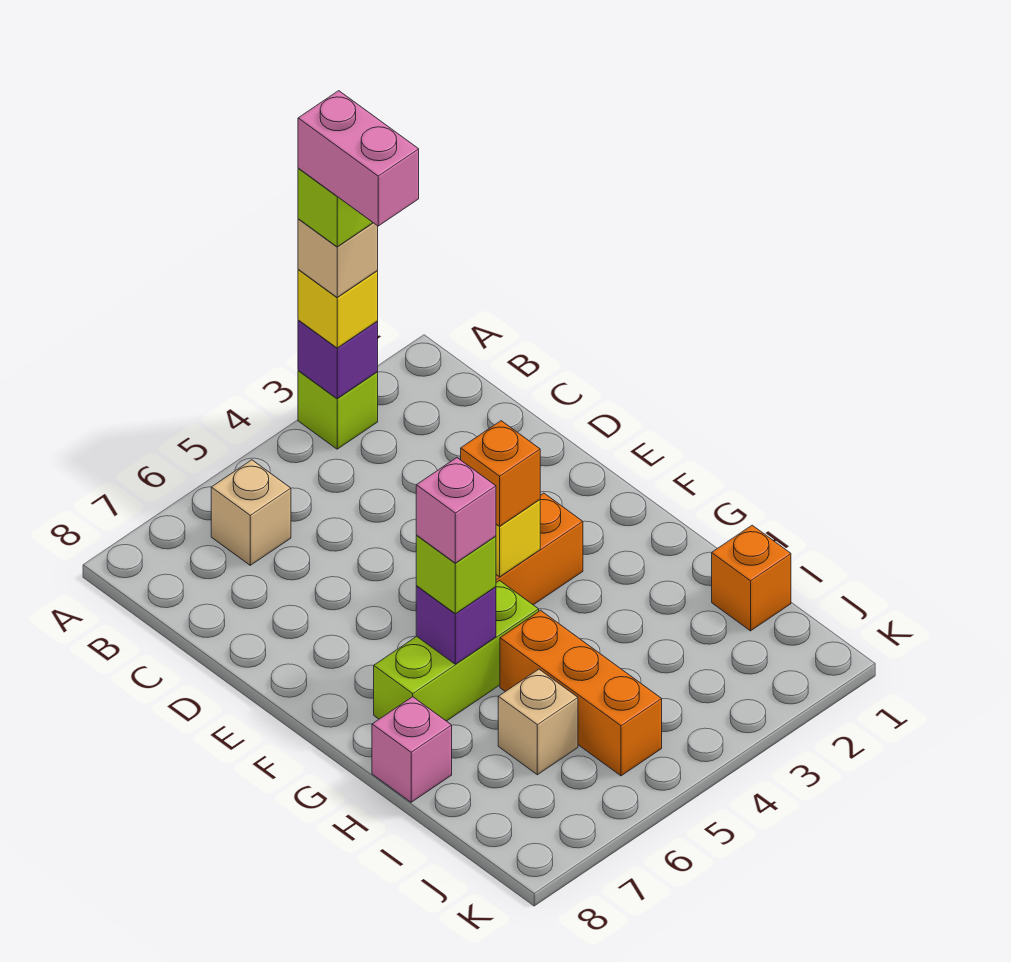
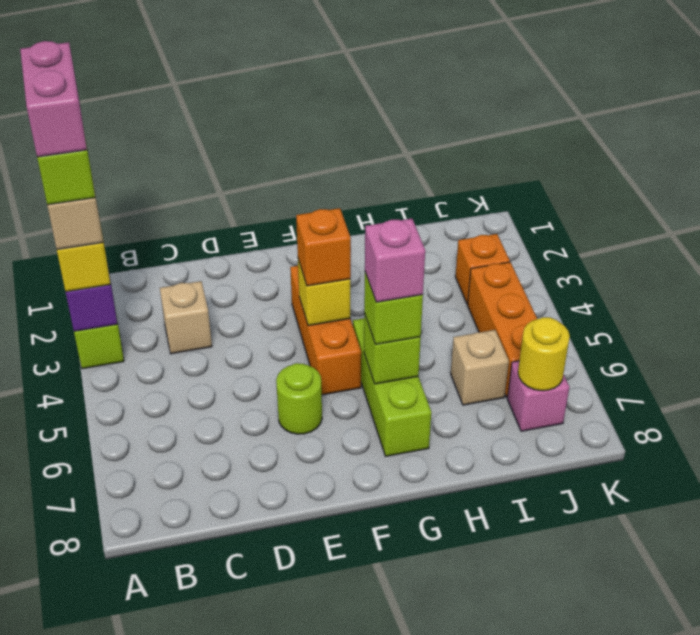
pink brick A3:B3 level 6 -> pink brick A2:A3 level 6
tan brick B6 level 1 -> tan brick C3 level 1
none -> lime round brick E6 level 1
purple brick G6 level 2 -> lime brick G6 level 2
orange brick H5:J5 level 1 -> orange brick J4:J6 level 1
pink brick H8 level 1 -> pink brick J7 level 1
orange brick I1 level 1 -> orange brick J3 level 1
none -> yellow round brick J7 level 2

